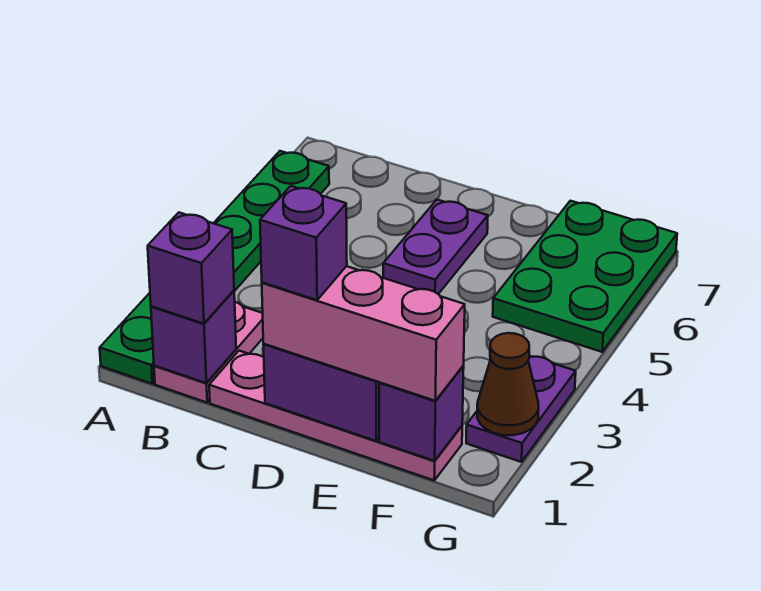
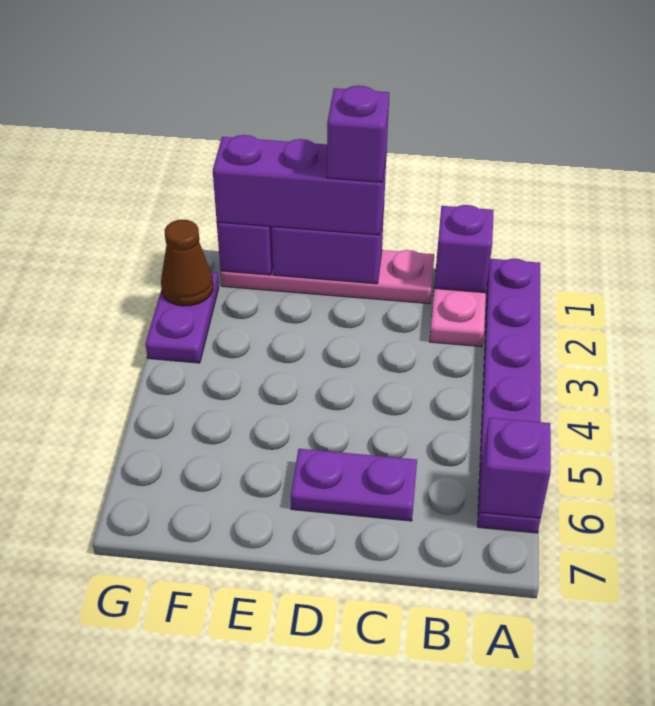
green plate A1:A6 level 1 -> purple plate A1:A6 level 1
purple brick B1 level 3 -> purple brick A6 level 2
pink brick D1:F1 level 3 -> purple brick D1:F1 level 3
purple plate D5:D6 level 1 -> purple plate C6:D6 level 1
green plate F5:G7 level 1 -> none

